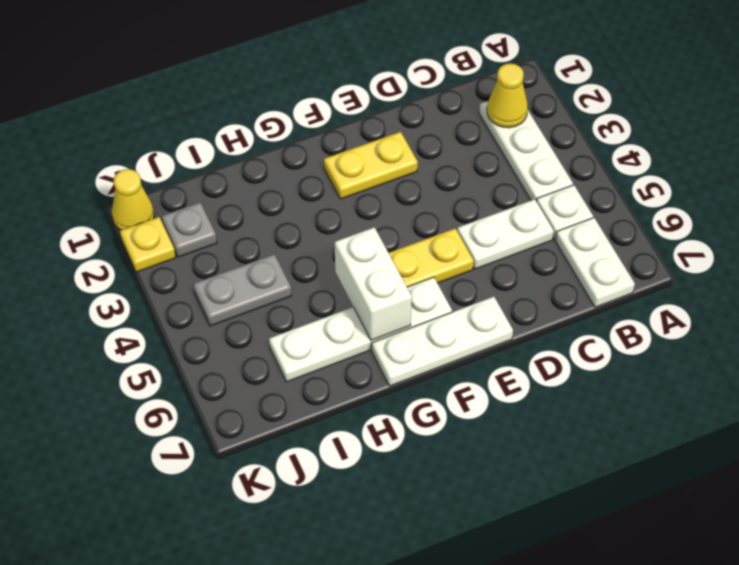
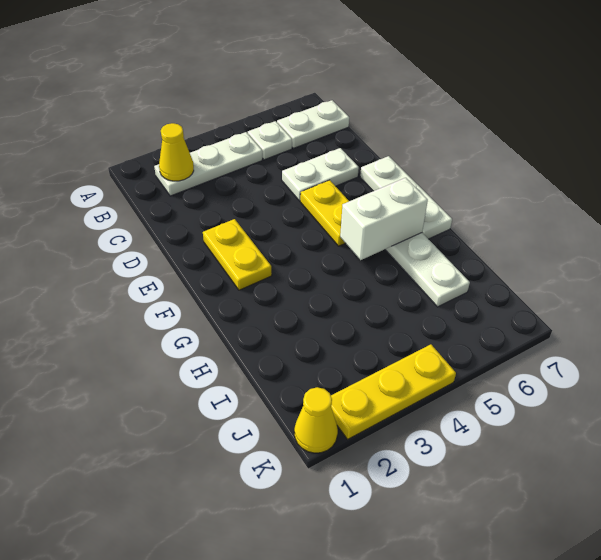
white plate C5:D5 level 1 -> white plate D5:D6 level 1
grey plate I4:J4 level 1 -> none
grey plate J2 level 1 -> none
yellow plate K2 level 1 -> yellow plate K2:K4 level 1

